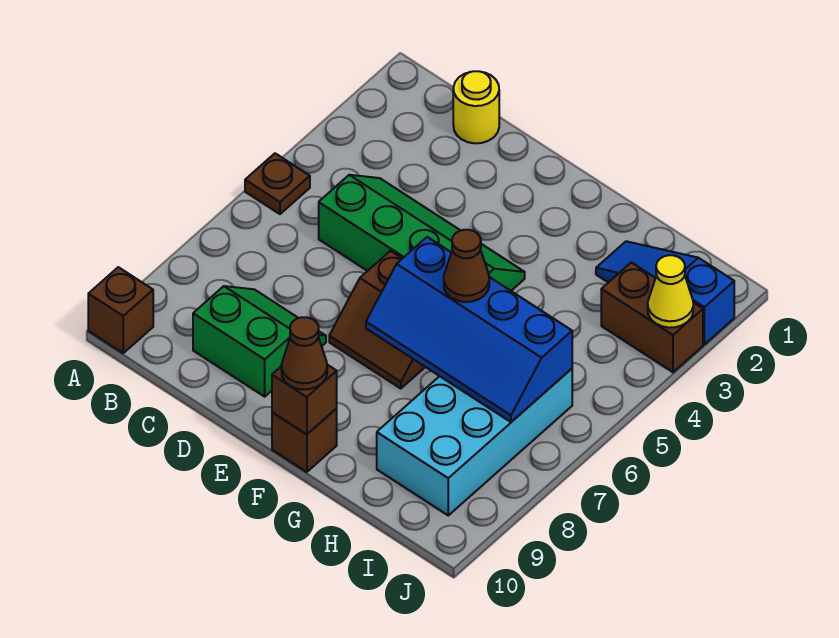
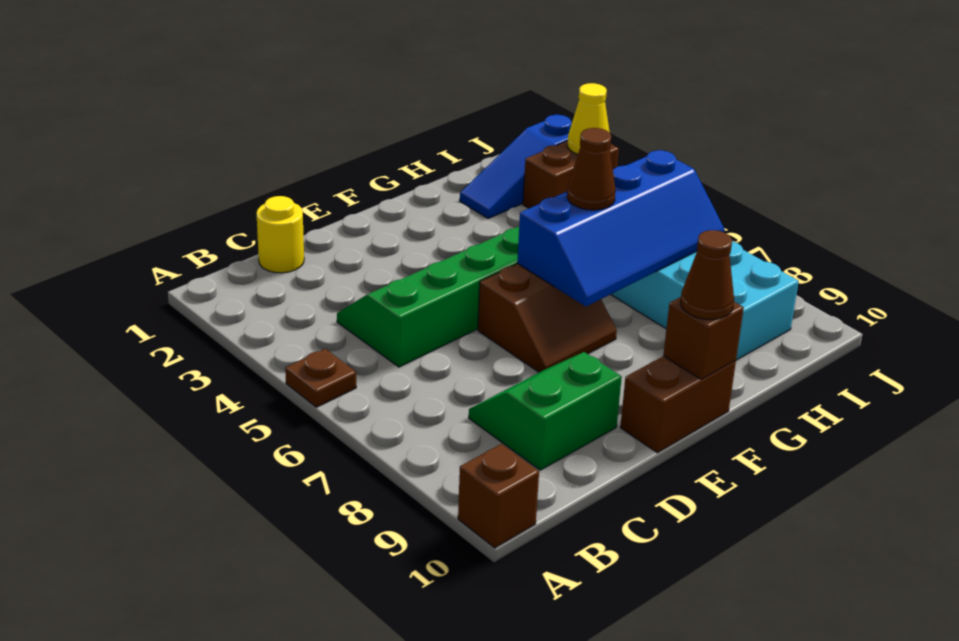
brown brick F10 level 1 -> brown brick E10:F10 level 1

